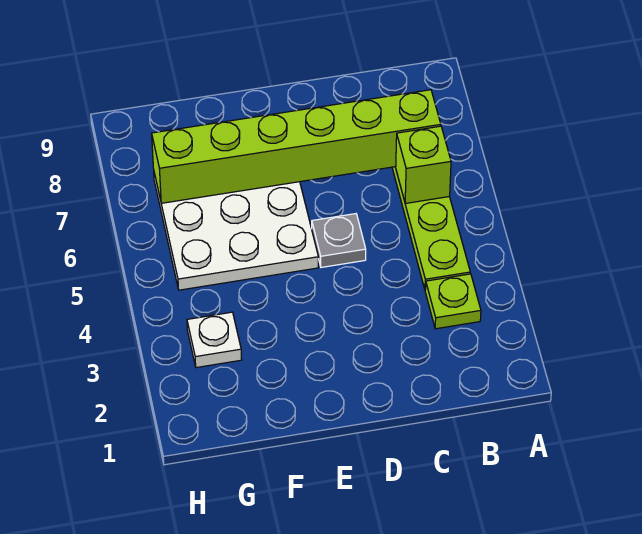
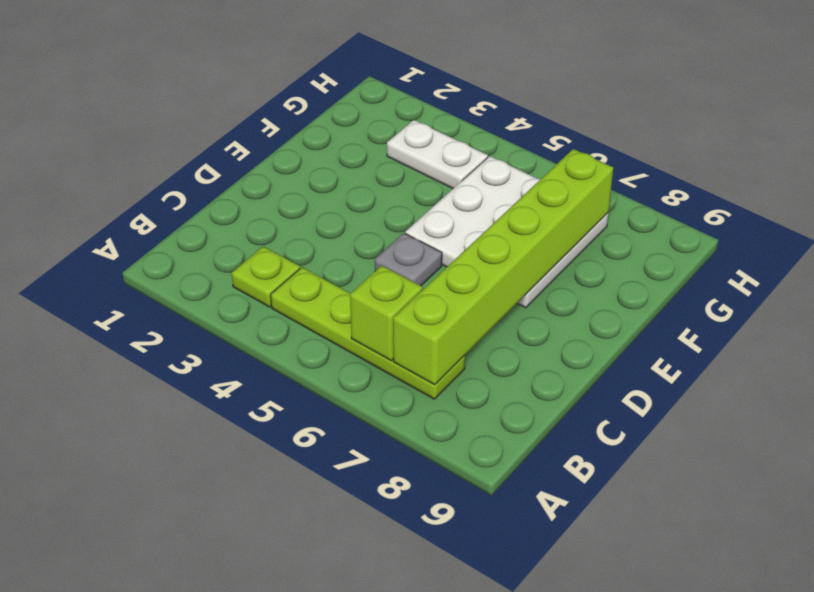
white plate G3 level 1 -> white plate G3:G4 level 1

